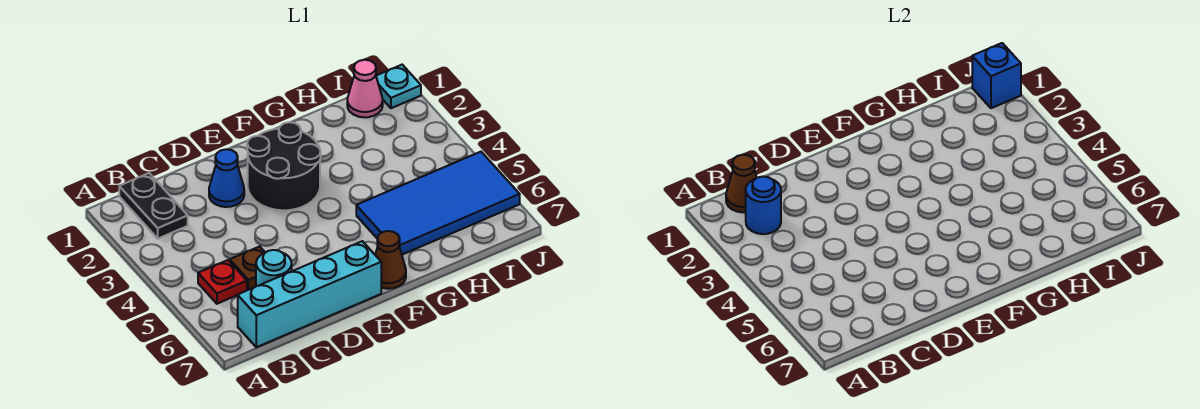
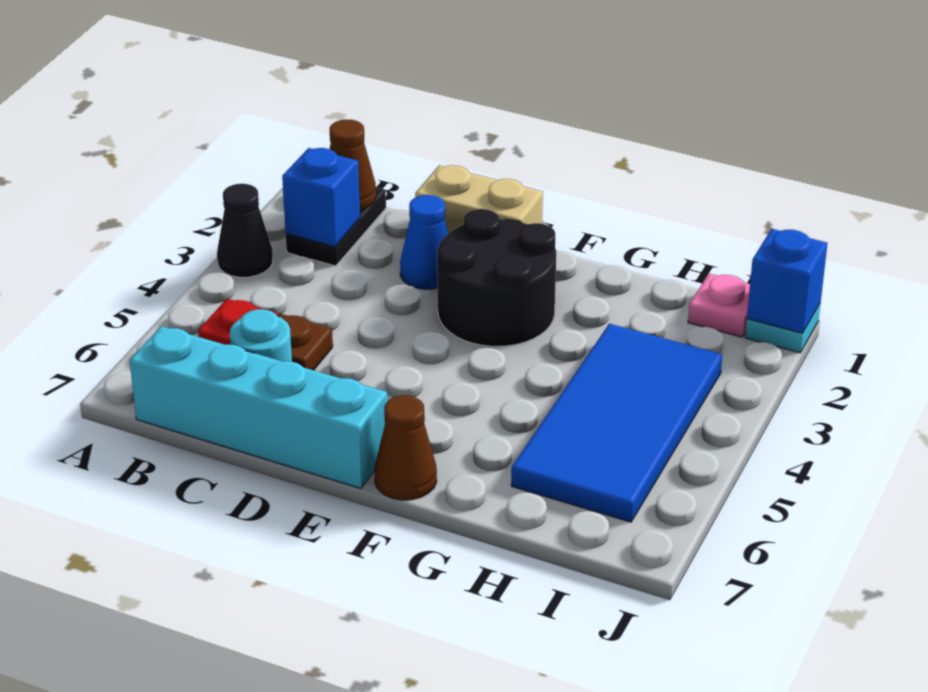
none -> black cone A3 level 1
blue round brick B2 level 2 -> blue brick B2 level 2
none -> tan brick D1:E1 level 1
blue tile G5:J6 level 1 -> blue tile H3:I6 level 1
pink cone I1 level 1 -> pink plate I1 level 1

